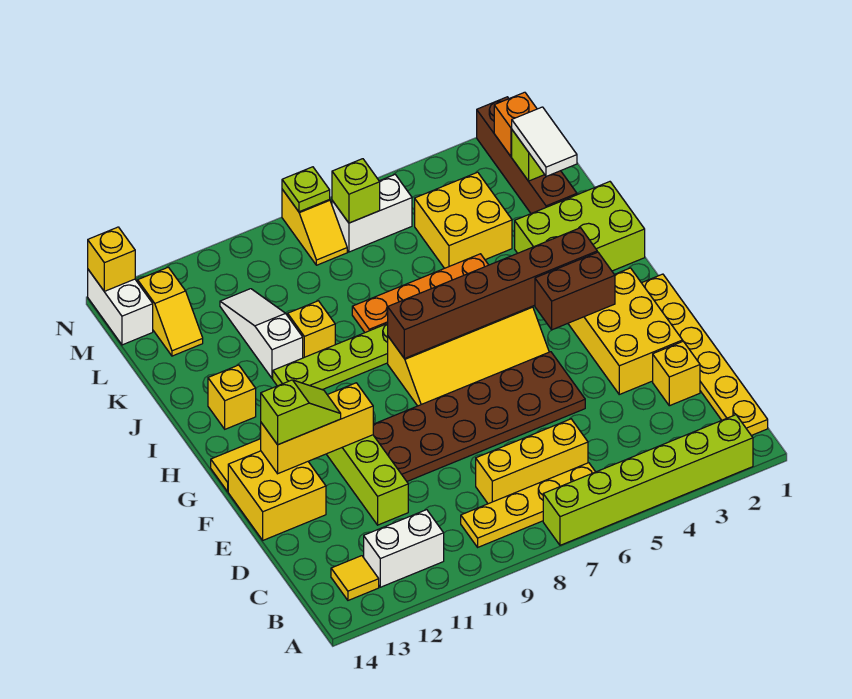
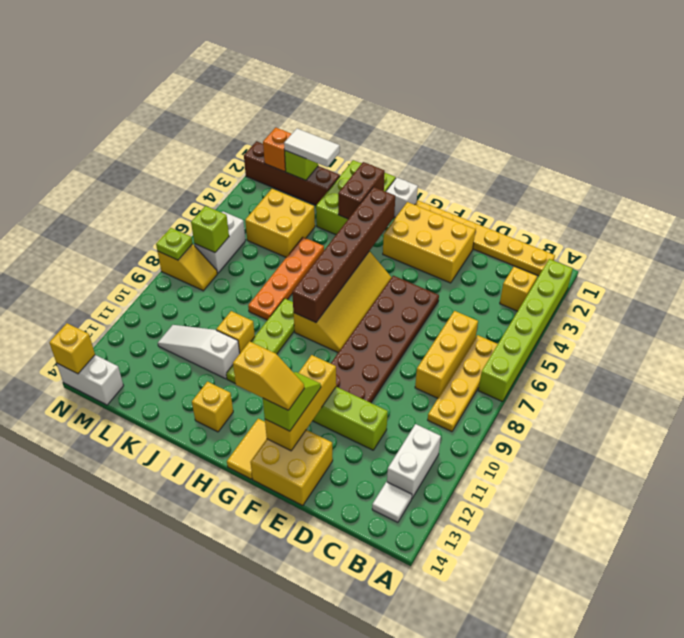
yellow tile B13 level 1 -> white tile B13 level 1
yellow brick D2 level 1 -> yellow brick B3 level 1
brown brick G3:G4 level 2 -> brown brick I2:I3 level 2
none -> white brick H1 level 1
yellow slope L13:M13 level 1 top M -> yellow slope F13:G13 level 4 top G

